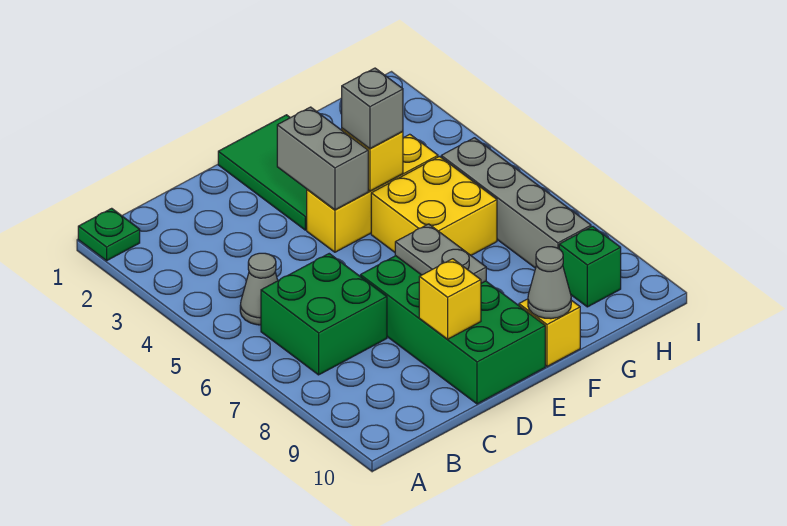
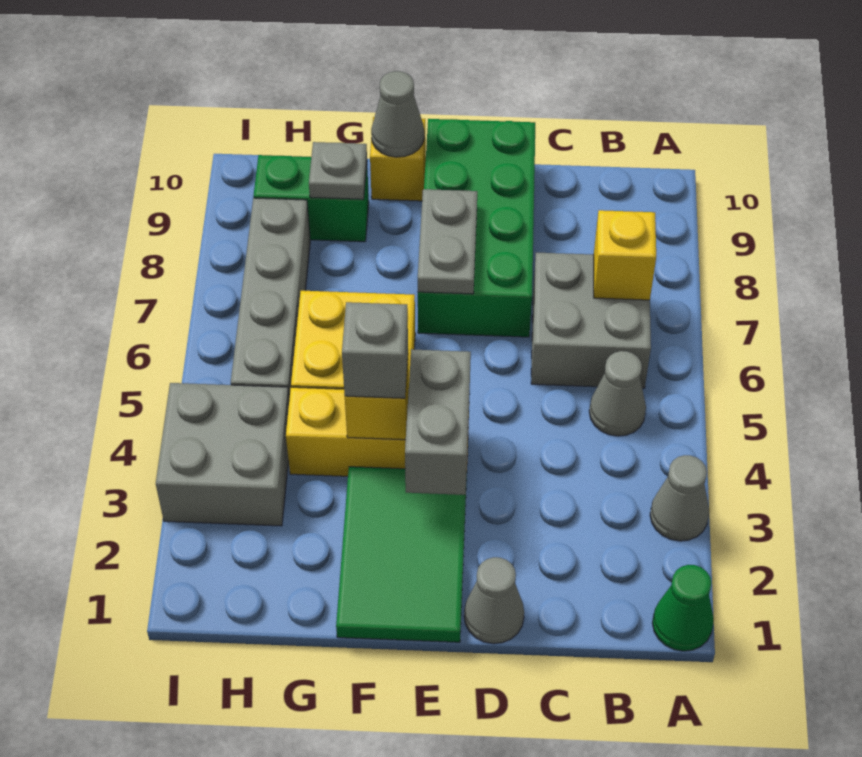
green plate A1 level 1 -> green cone A1 level 1
none -> grey cone A3 level 1
green brick B6:C7 level 1 -> grey brick B6:C7 level 1
none -> grey cone D1 level 1
yellow brick D9 level 2 -> yellow brick B7 level 2
none -> grey plate G9 level 2
none -> grey brick H3:I4 level 1
green brick H9 level 1 -> green brick G9:H9 level 1

